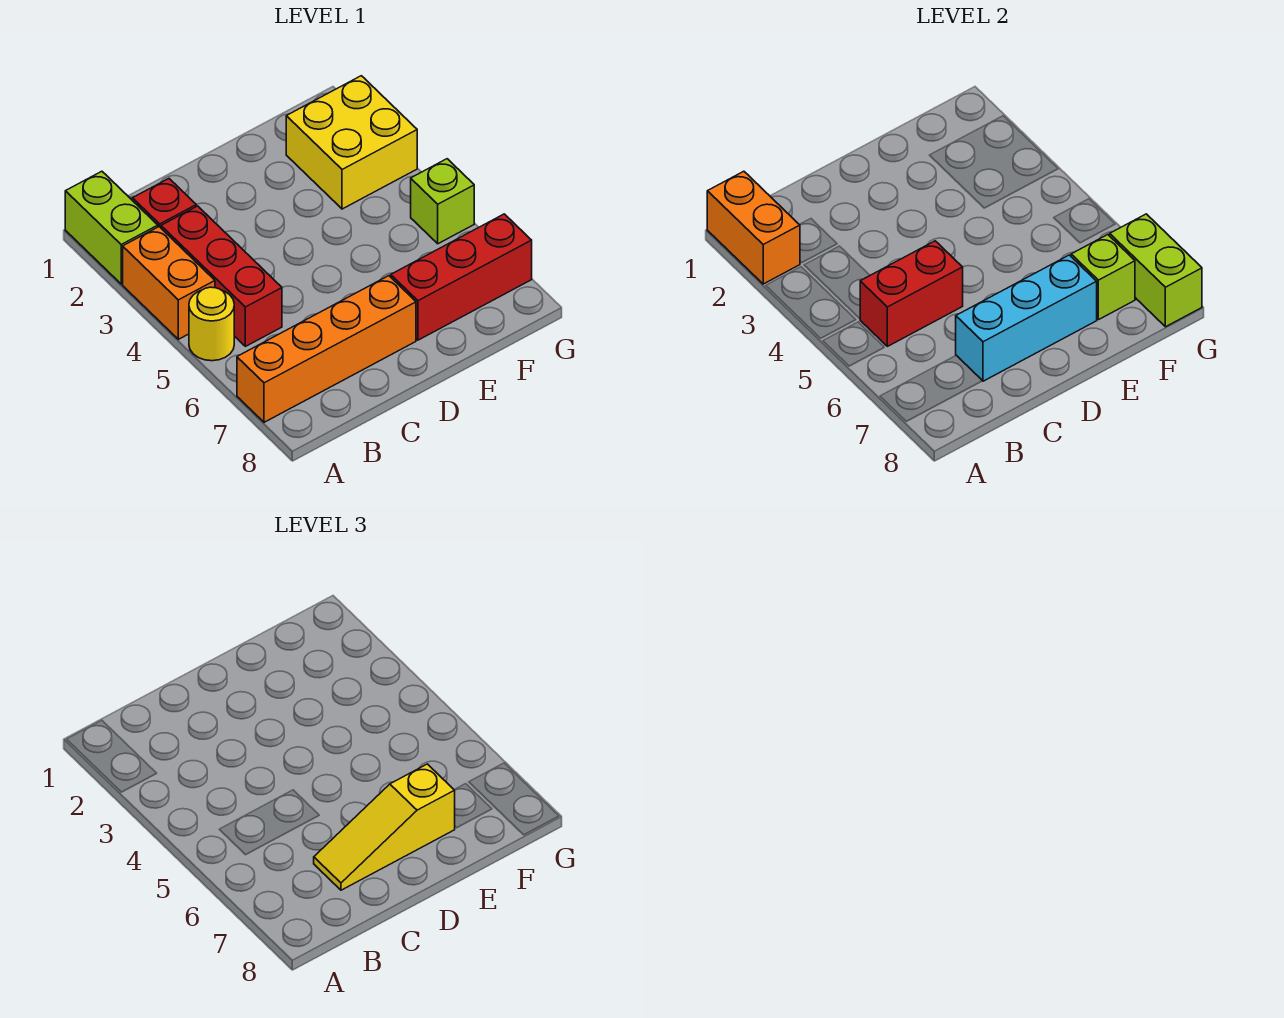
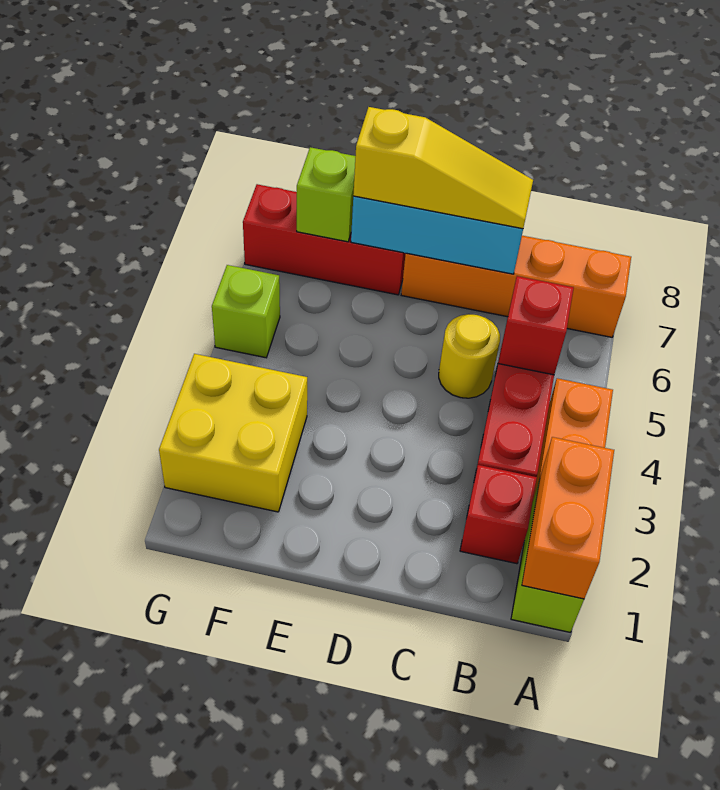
yellow round brick A5 level 1 -> yellow round brick C5 level 1
red brick B5:C5 level 2 -> red brick B5 level 2
lime brick G7:G8 level 2 -> none

